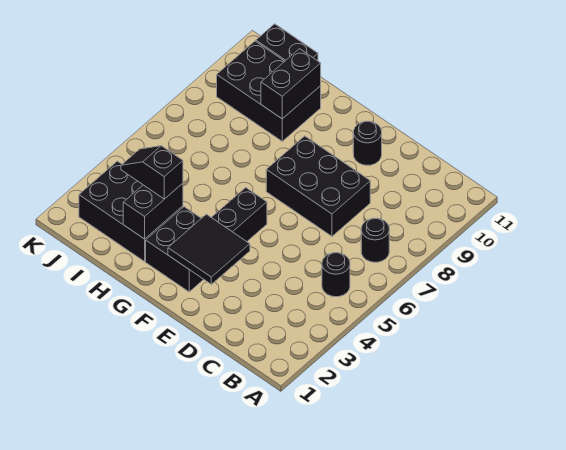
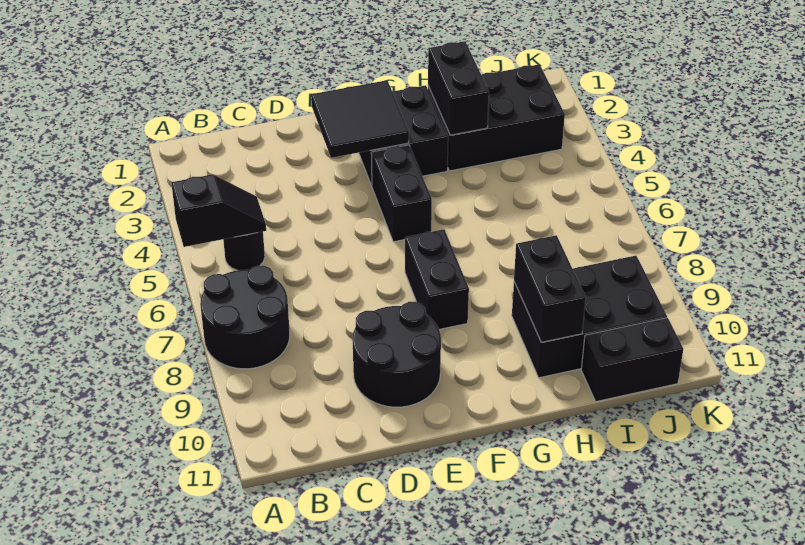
black round brick B7 level 1 -> black round brick A7:B8 level 1
black brick D7:F8 level 1 -> black brick F7:F8 level 1
black round brick E10 level 1 -> black round brick D9:E10 level 1
black slope H3:I3 level 3 top H -> black slope A5:B5 level 2 top A

